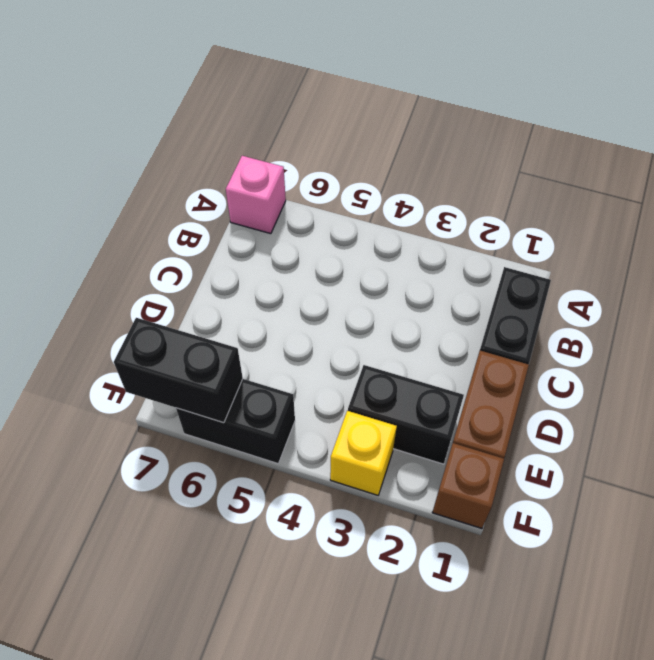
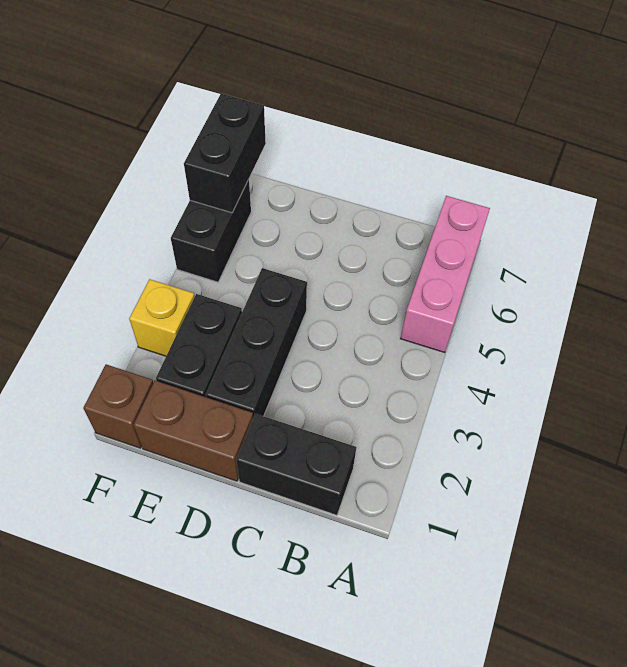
pink brick A7 level 1 -> pink brick A5:A7 level 1
none -> black brick D2:D4 level 1

